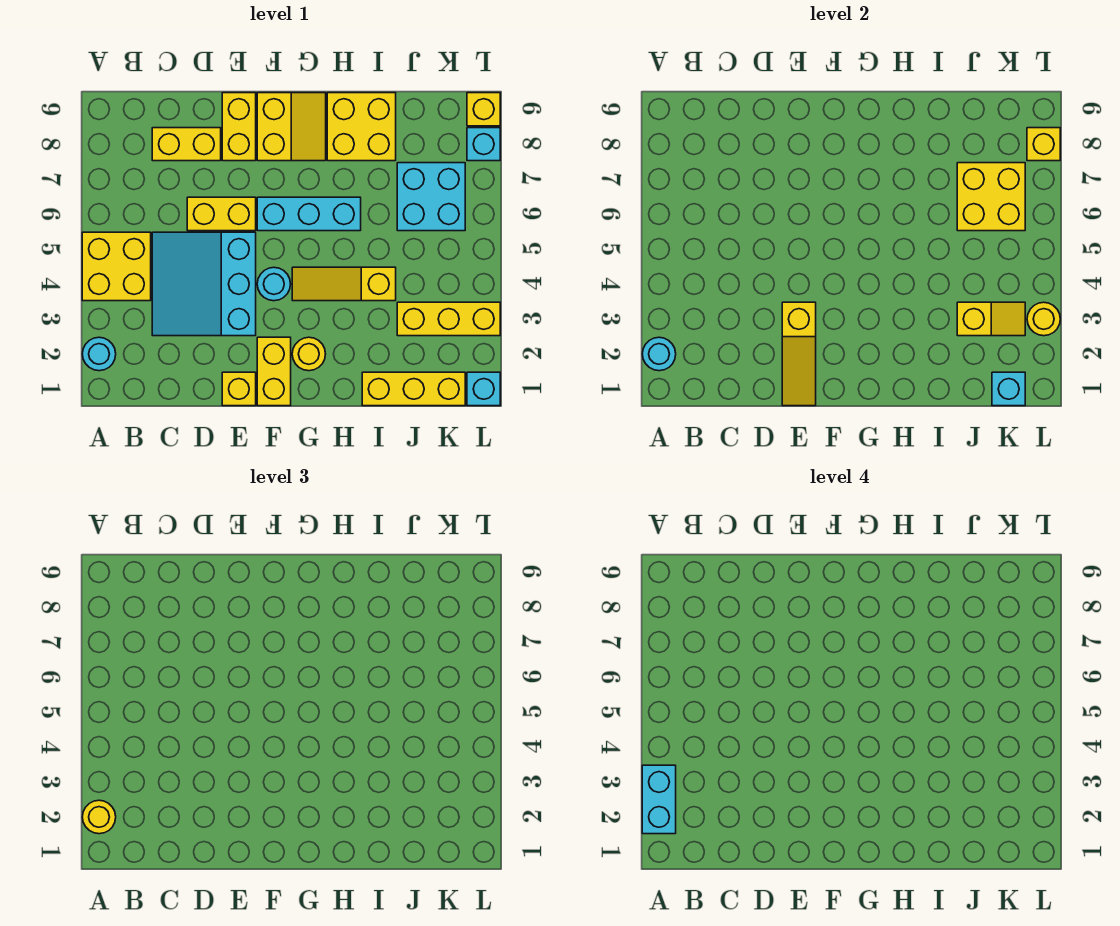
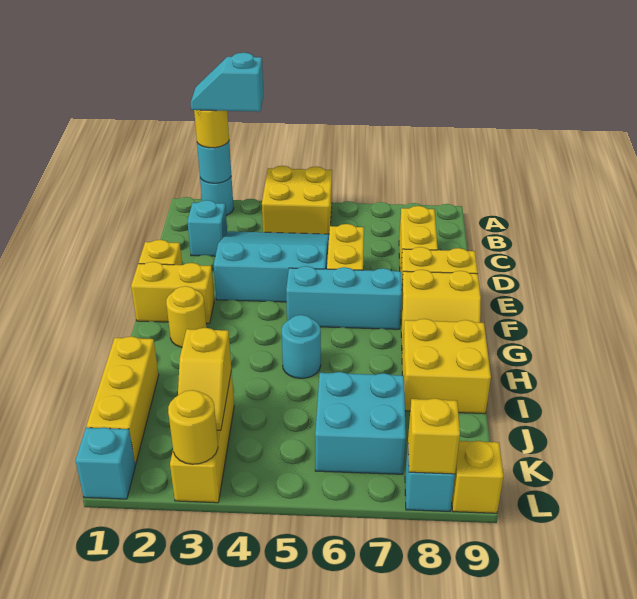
cyan brick A2:A3 level 4 -> cyan slope A2:A3 level 4 top 3
yellow slope E1:E3 level 2 top 3 -> none
cyan round brick F4 level 1 -> cyan round brick H5 level 1
cyan brick F6:H6 level 1 -> cyan brick F5:F7 level 1
yellow slope G4:I4 level 1 top I -> none
yellow brick J6:K7 level 2 -> none
cyan brick K1 level 2 -> cyan brick C2 level 1

